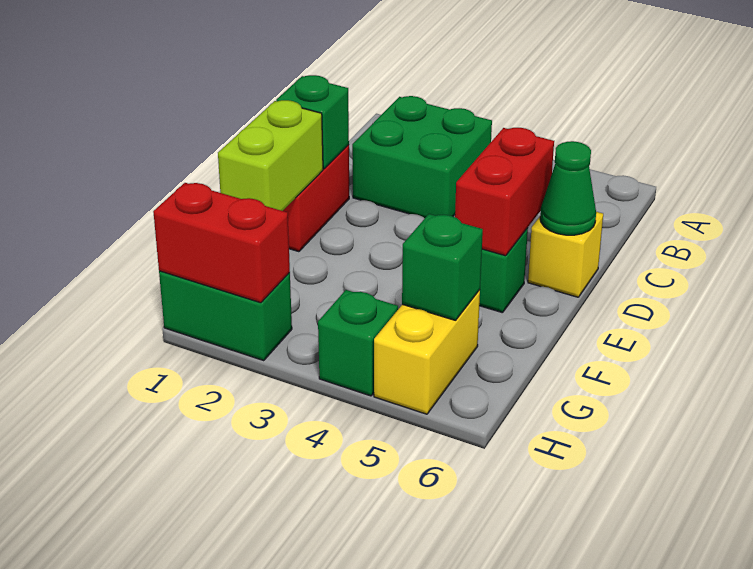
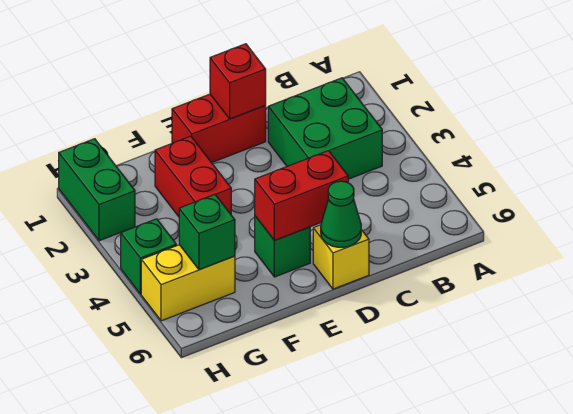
green brick D1 level 2 -> red brick D1 level 2
lime brick E1:F1 level 2 -> none
red brick H1:H2 level 2 -> red brick F2:F3 level 1

